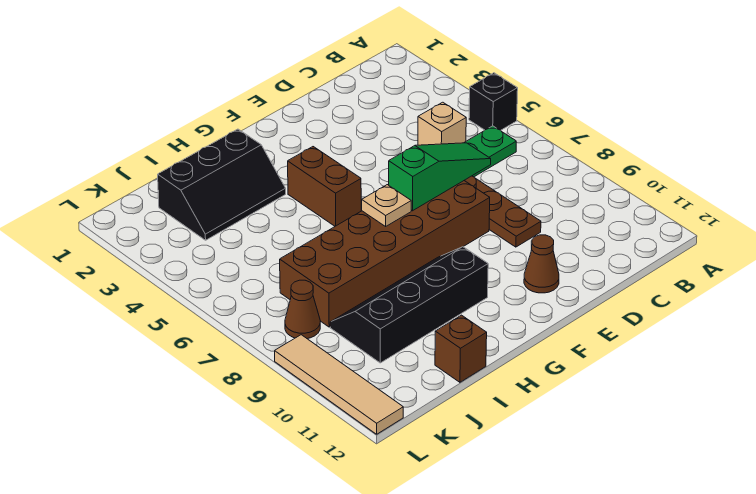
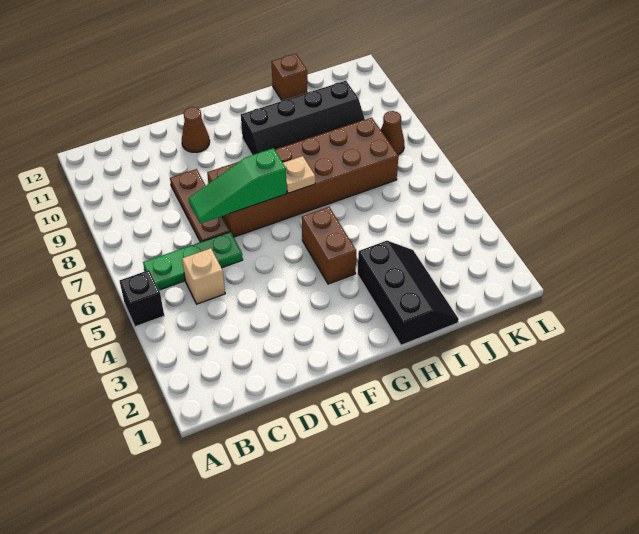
black slope H2:J3 level 1 top 2 -> black slope H1:I3 level 1 top H
tan tile L9:L12 level 1 -> none

